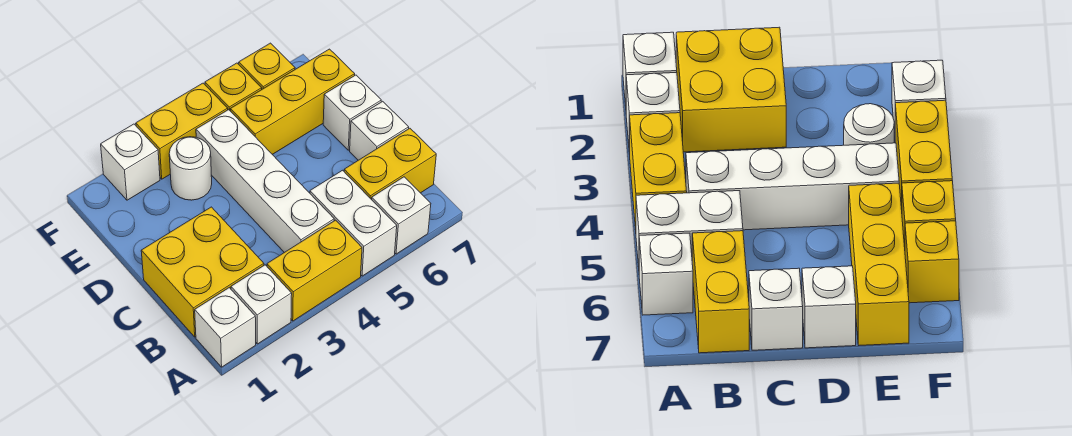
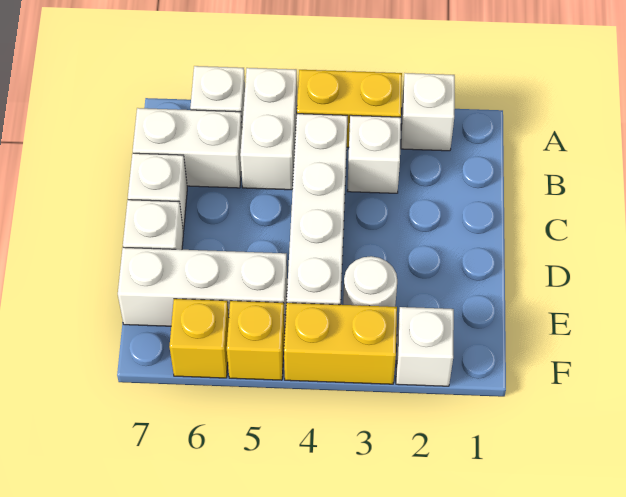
white brick A1 level 1 -> white brick B3 level 1
yellow brick B1:C2 level 1 -> none
yellow brick B6:B7 level 1 -> white brick B6:B7 level 1
yellow brick E5:E7 level 1 -> white brick E5:E7 level 1

